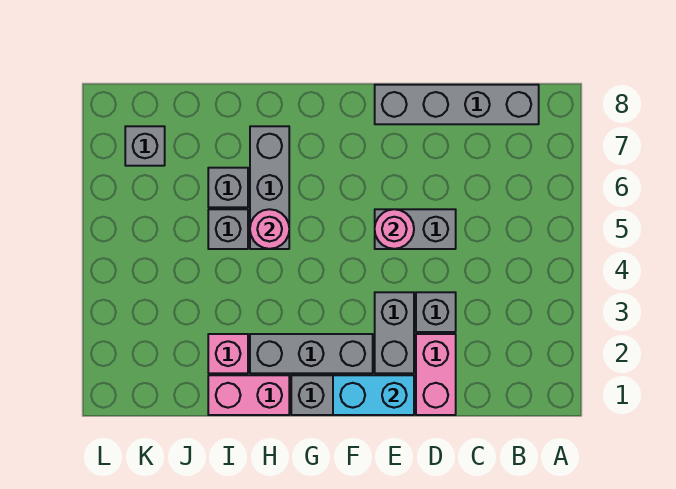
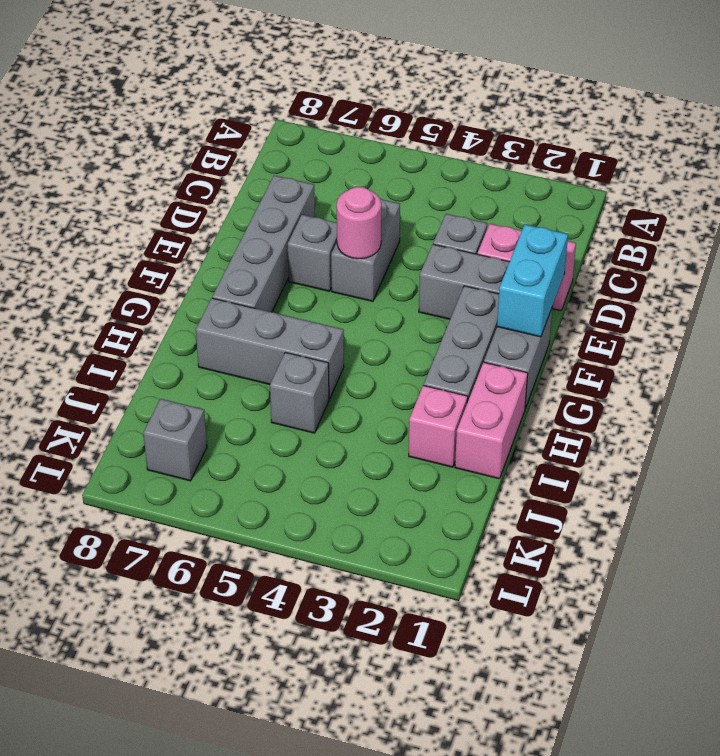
grey brick B8:E8 level 1 -> grey brick D7:G7 level 1
pink round brick H5 level 2 -> none
grey brick I6 level 1 -> grey brick E6 level 1

